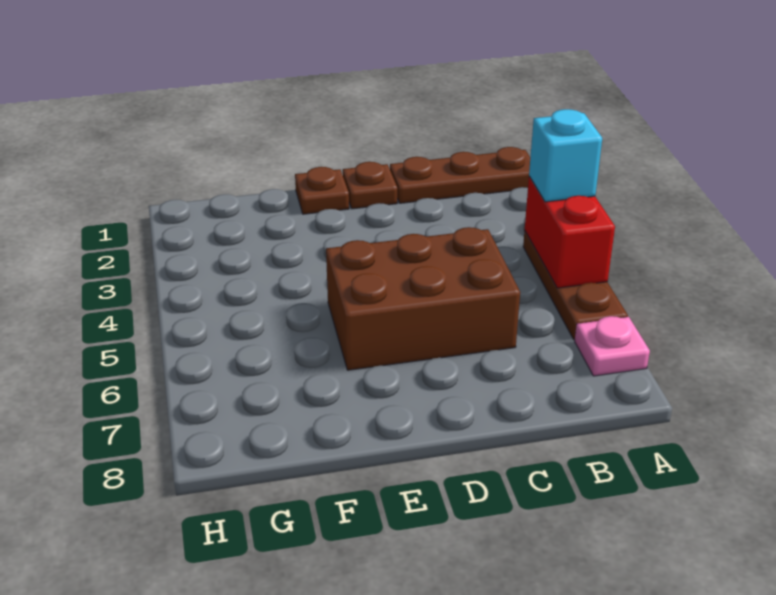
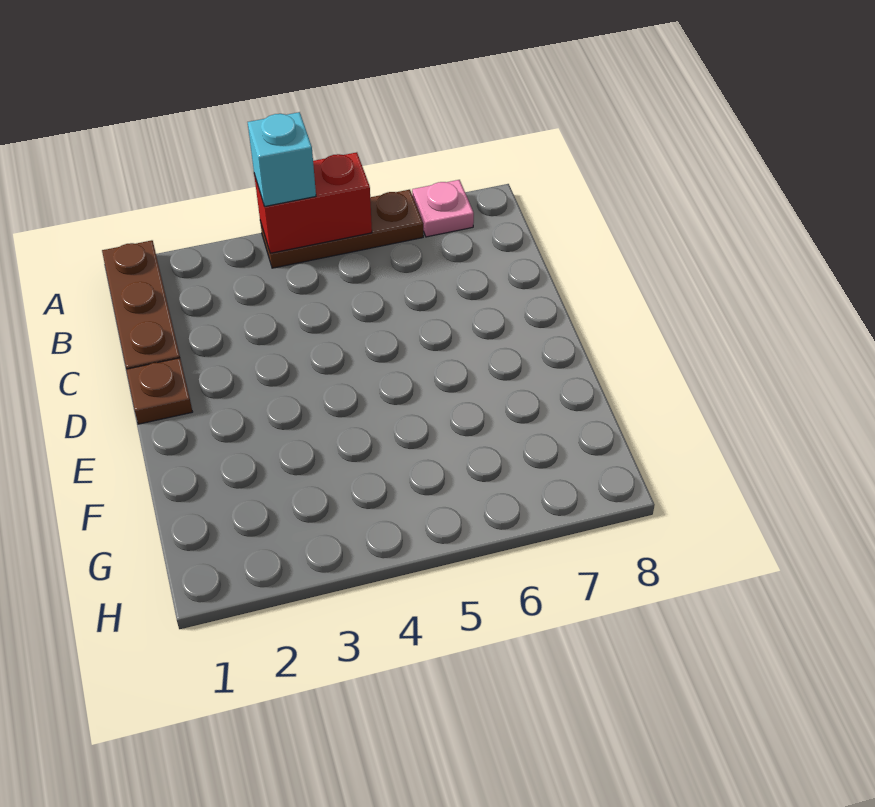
brown brick C5:E6 level 1 -> none
brown plate E1 level 1 -> none

